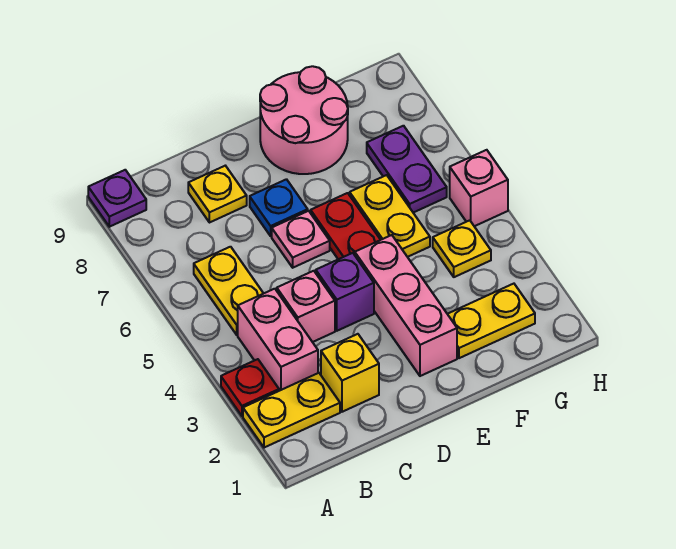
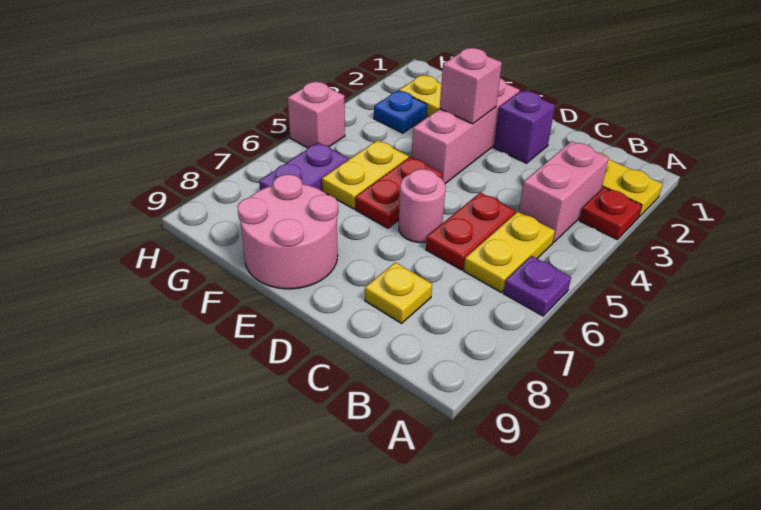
purple plate A9 level 1 -> purple plate A6 level 1
yellow brick C2 level 1 -> none
pink brick C4 level 1 -> pink brick E3 level 2
none -> red plate C5:C6 level 1
purple brick D4 level 1 -> purple brick D2 level 1
pink plate D6 level 1 -> pink round brick D6 level 1
blue plate D7 level 1 -> blue plate G3 level 1
yellow plate G4 level 1 -> none

